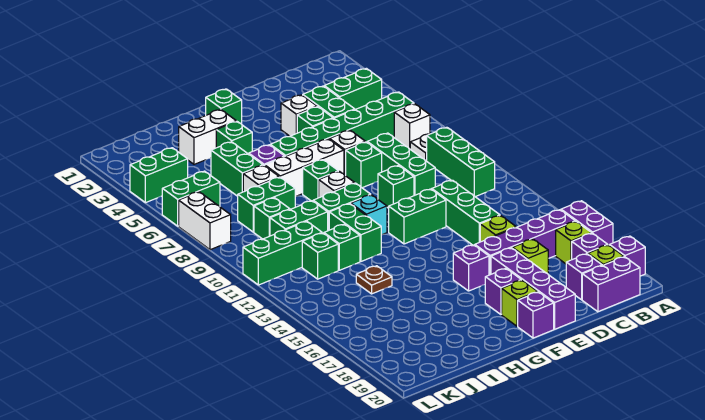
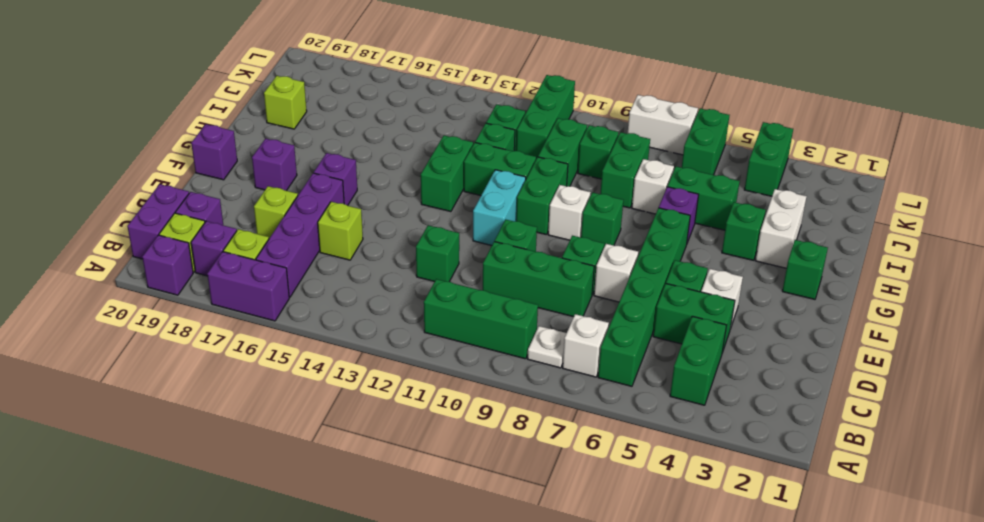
green brick D12:D14 level 1 -> green brick D12 level 1
green brick E12:F12 level 1 -> green brick G13:H13 level 1
purple brick E17:E20 level 1 -> none
white brick F7:H7 level 1 -> none
lime brick F19 level 1 -> lime brick I19 level 1
cyan brick G11 level 1 -> cyan brick F11:G11 level 1
brown plate I14 level 1 -> none

